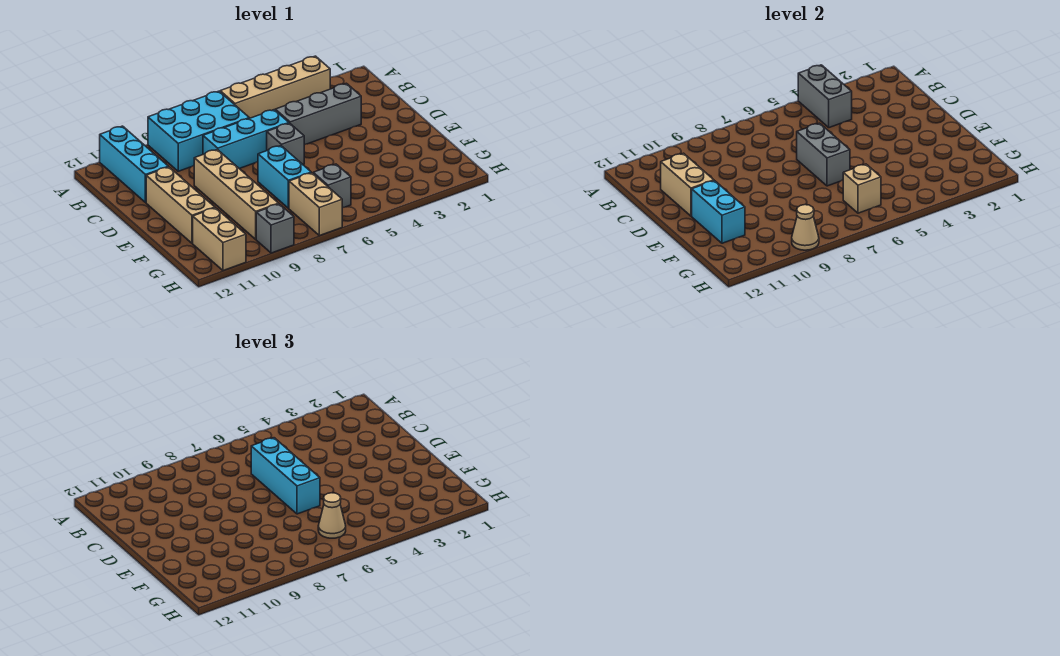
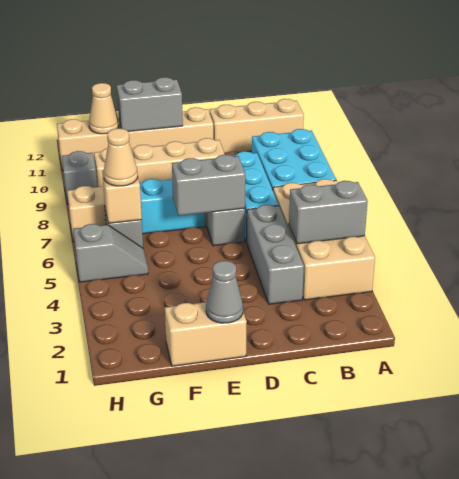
tan brick A3:A6 level 1 -> tan brick A3:B6 level 1
cyan brick A11:C11 level 1 -> tan brick A11:C11 level 1
cyan brick C6:E6 level 3 -> none
tan brick C11:D11 level 2 -> tan brick E1:F1 level 1
none -> grey cone E1 level 2
cyan brick E11:F11 level 2 -> grey brick E11:F11 level 2
none -> grey slope G5:H5 level 1 top H
tan cone H9 level 2 -> tan cone G11 level 2

